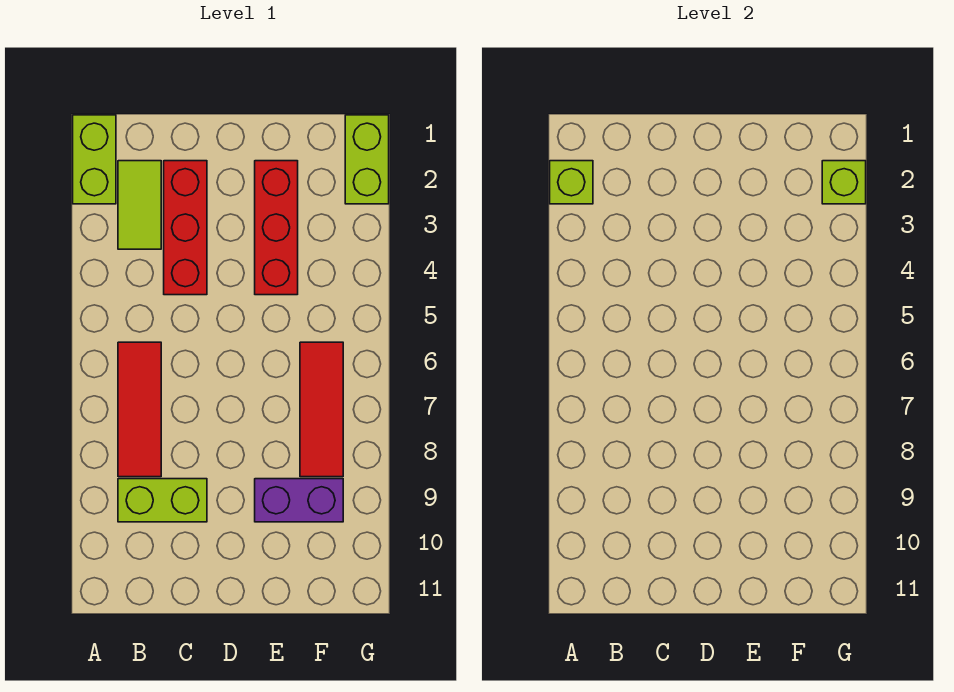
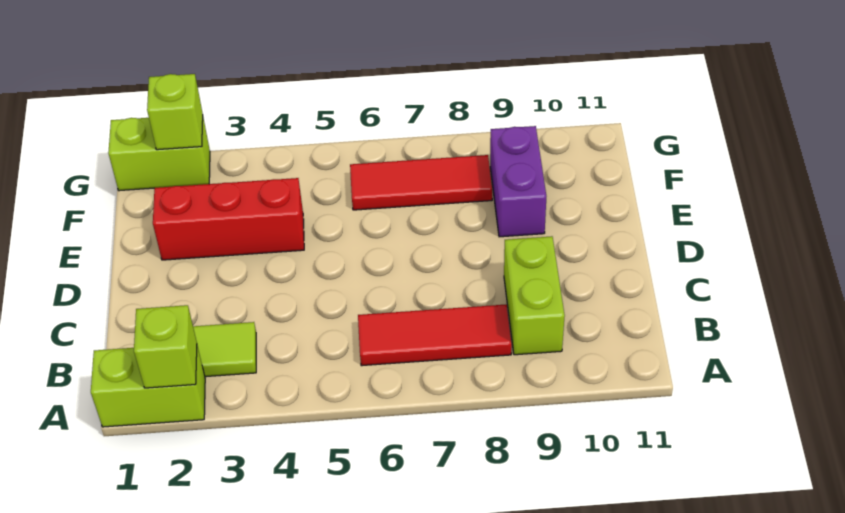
red brick C2:C4 level 1 -> none

